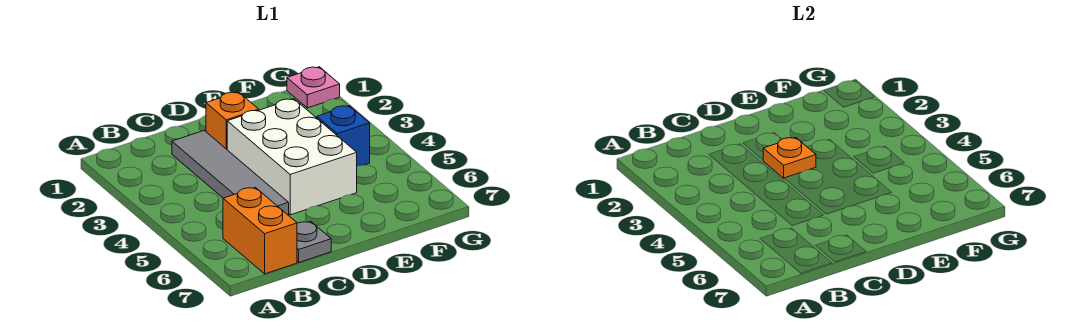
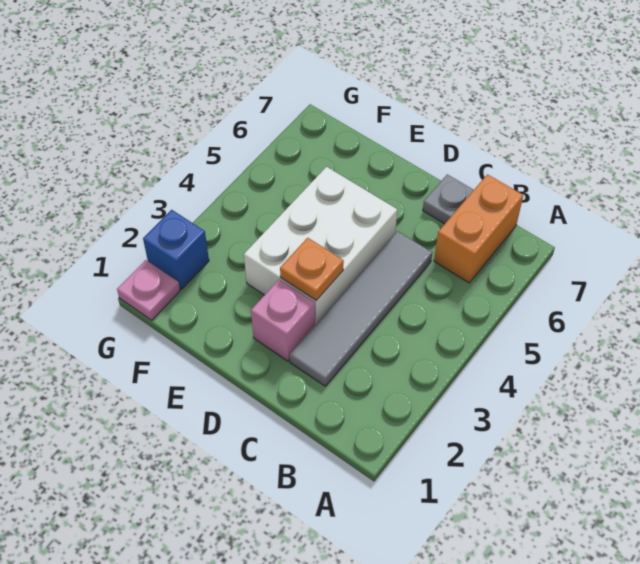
orange brick D2 level 1 -> pink brick D2 level 1
blue brick F4 level 1 -> blue brick G2 level 1

